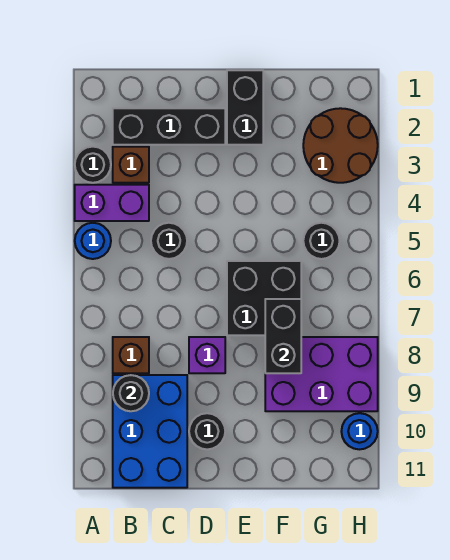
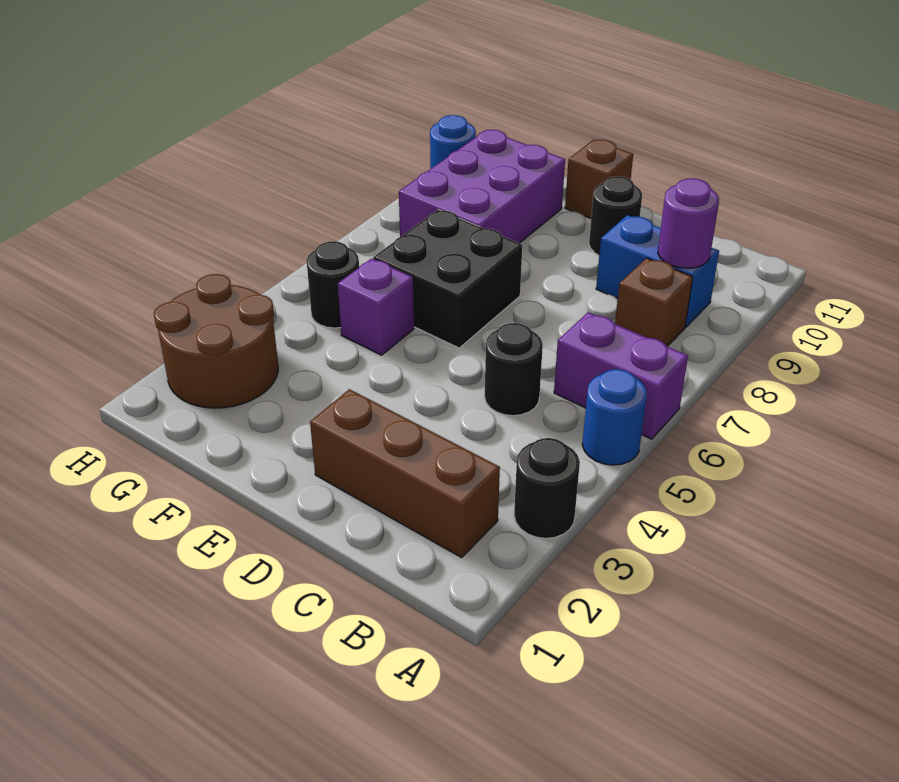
purple brick A4:B4 level 1 -> purple brick A6:B6 level 1
black brick B2:D2 level 1 -> brown brick B2:D2 level 1
brown brick B3 level 1 -> brown brick E11 level 1
blue brick B9:C11 level 1 -> blue brick B9:C9 level 1
black round brick B9 level 2 -> purple round brick B9 level 2
purple brick D8 level 1 -> purple brick F5 level 1
black brick E1:E2 level 1 -> none
black brick F7:F8 level 2 -> none
purple brick F8:H9 level 1 -> purple brick F8:G10 level 1

